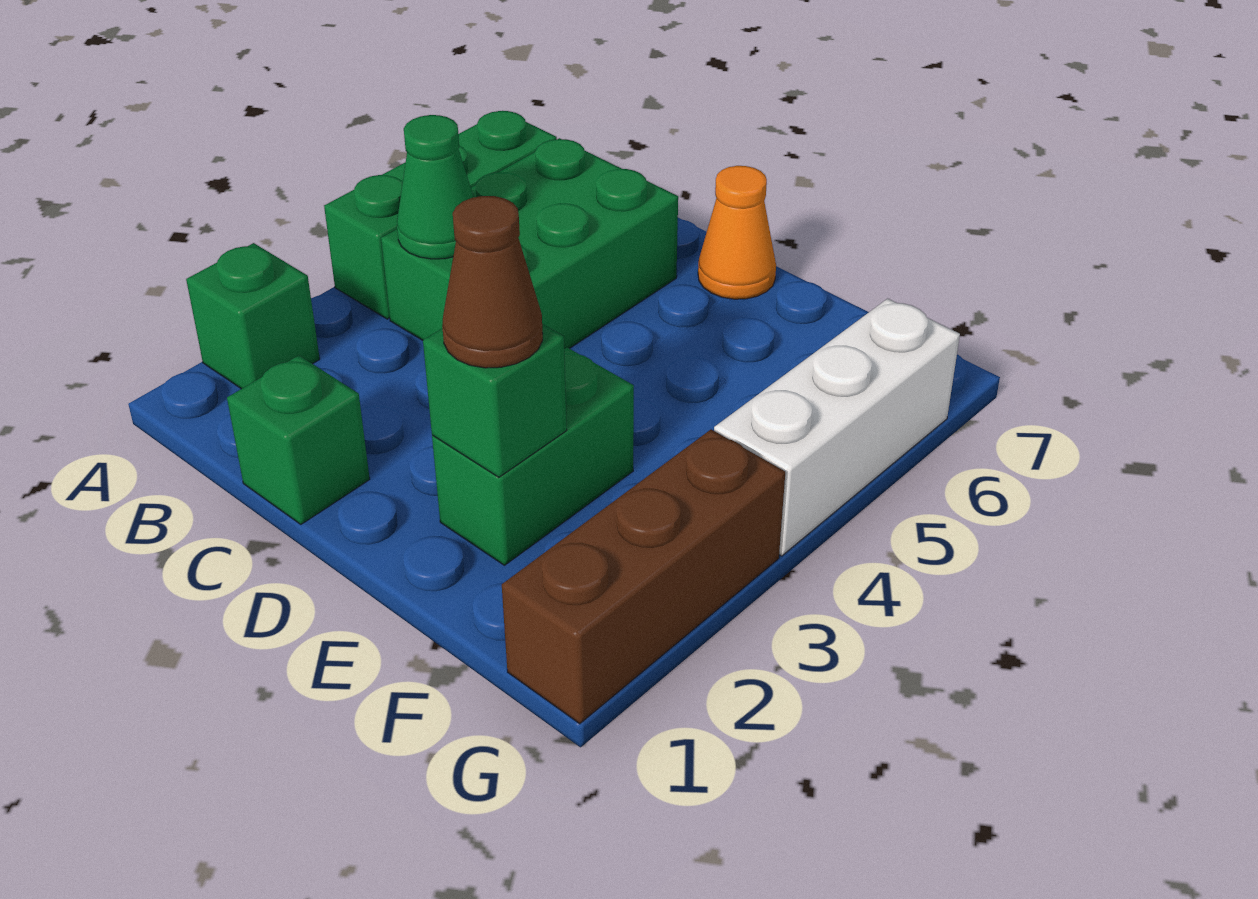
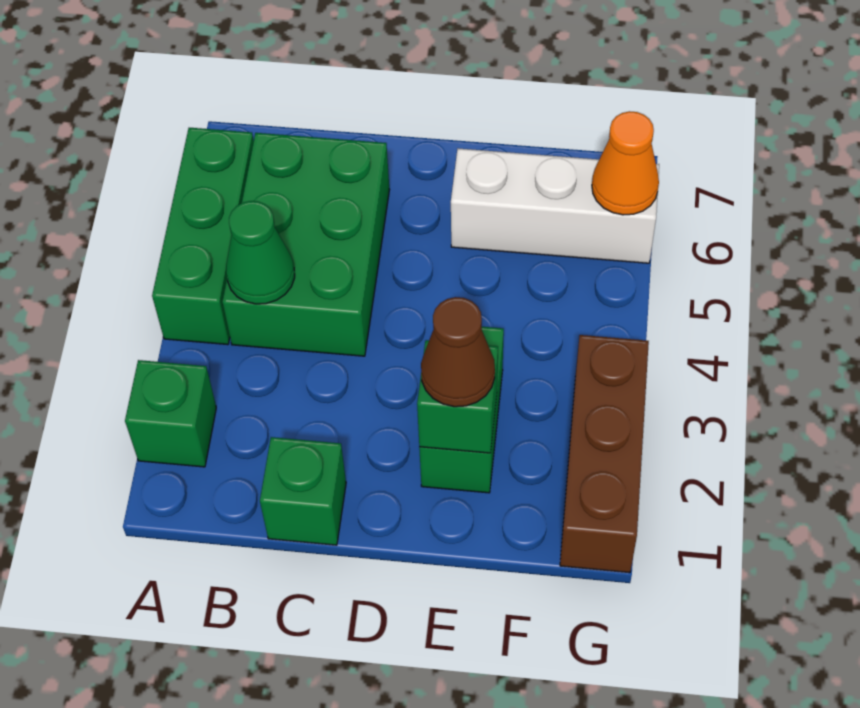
orange cone D7 level 1 -> orange cone G6 level 2
white brick G4:G6 level 1 -> white brick E6:G6 level 1

